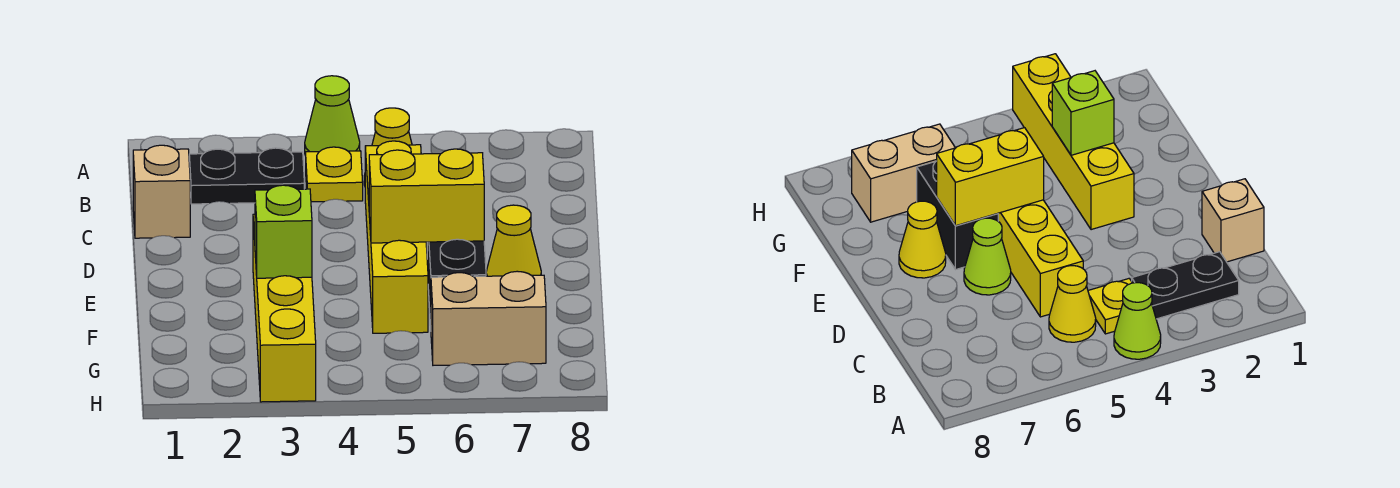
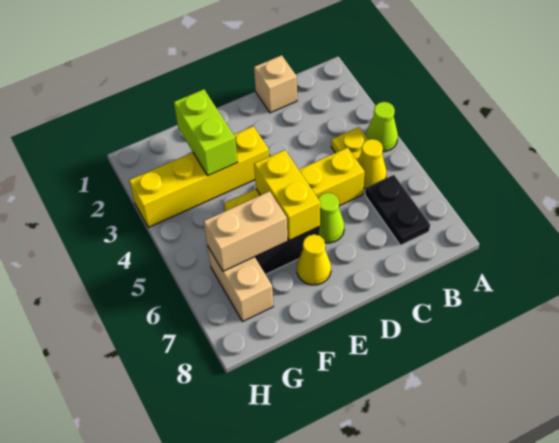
black plate B2:B3 level 1 -> black plate B6:B7 level 1
lime brick F3 level 2 -> lime brick F2:F3 level 2
none -> tan brick F6:G6 level 2

